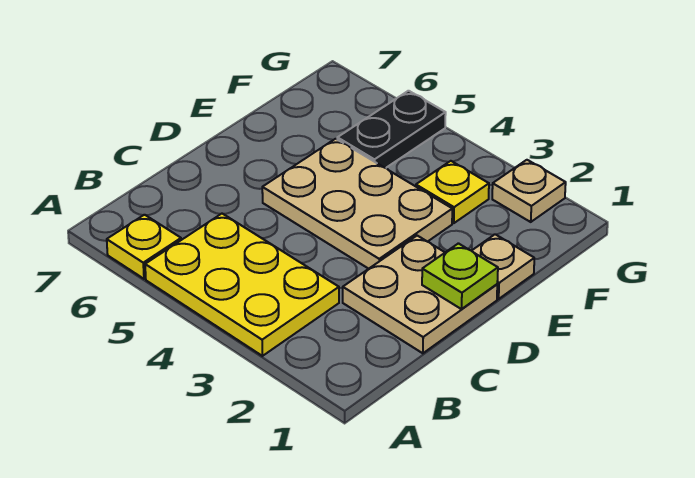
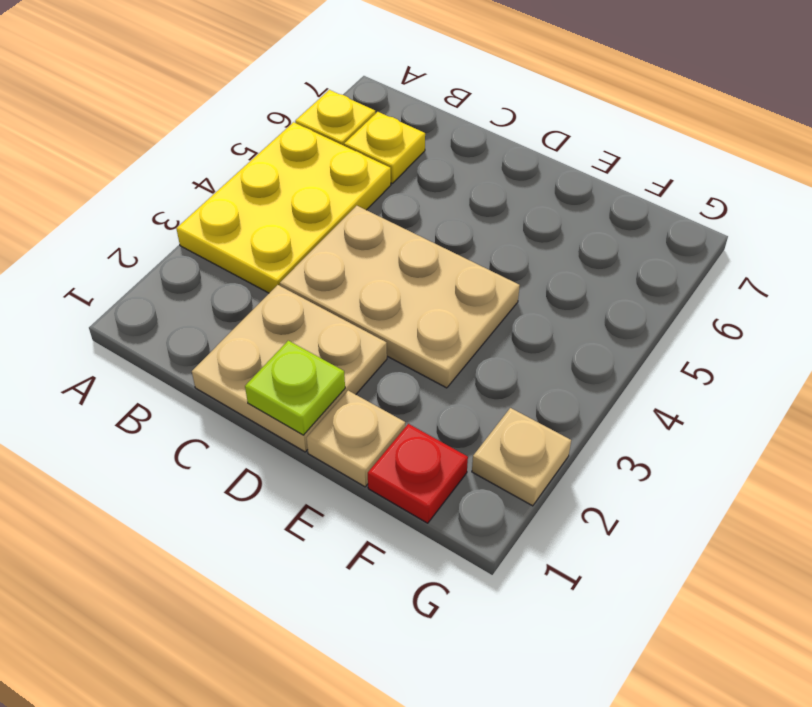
tan plate D3:E5 level 1 -> tan plate C3:E4 level 1
none -> red plate F1 level 1
yellow plate F3 level 1 -> yellow plate B6 level 1
black plate F5:G5 level 1 -> none

